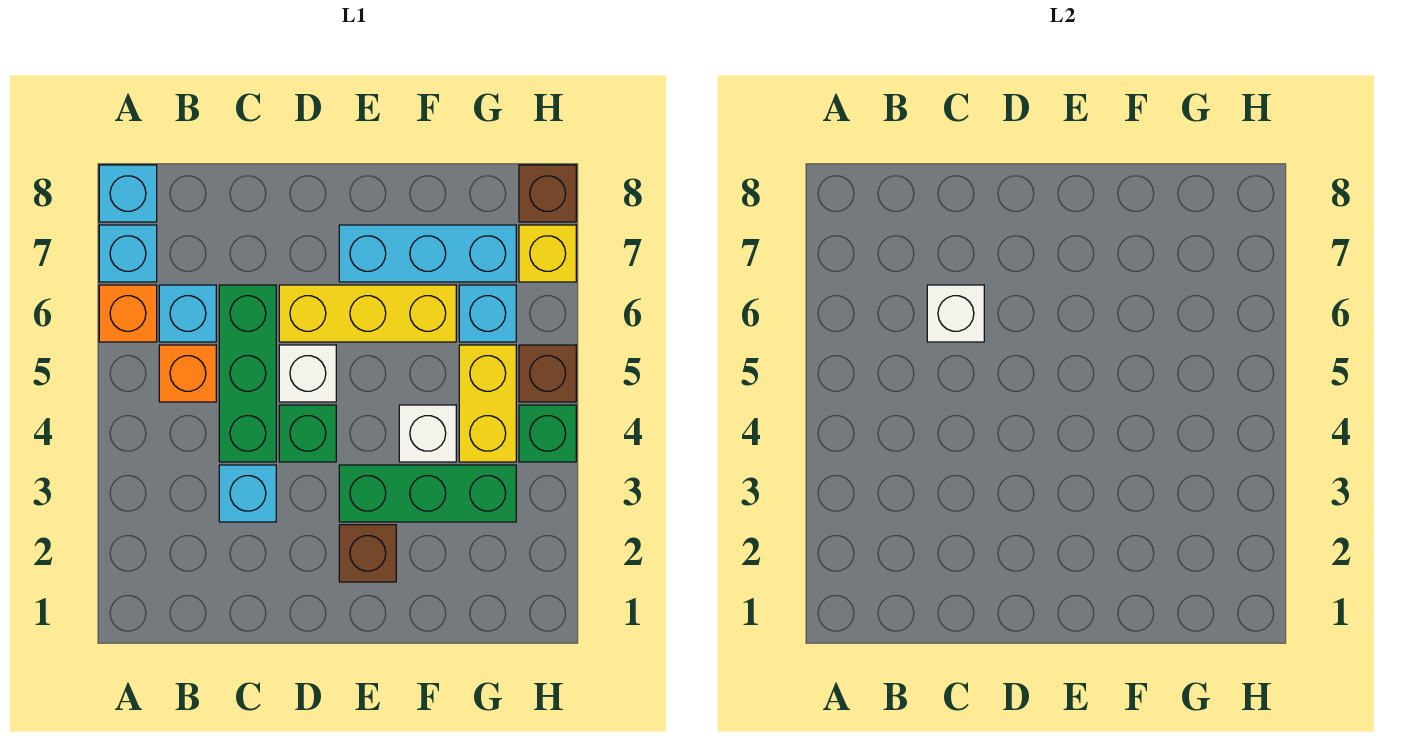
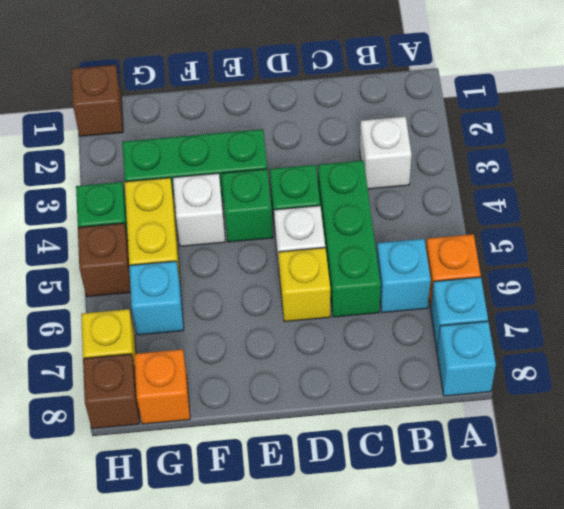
orange brick B5 level 1 -> orange brick G8 level 1
cyan brick C3 level 1 -> none
white brick C6 level 2 -> white brick B3 level 1
yellow brick D6:F6 level 1 -> yellow brick D6 level 1
brown brick E2 level 1 -> brown brick H1 level 1
none -> green brick E4 level 1
cyan brick E7:G7 level 1 -> none

